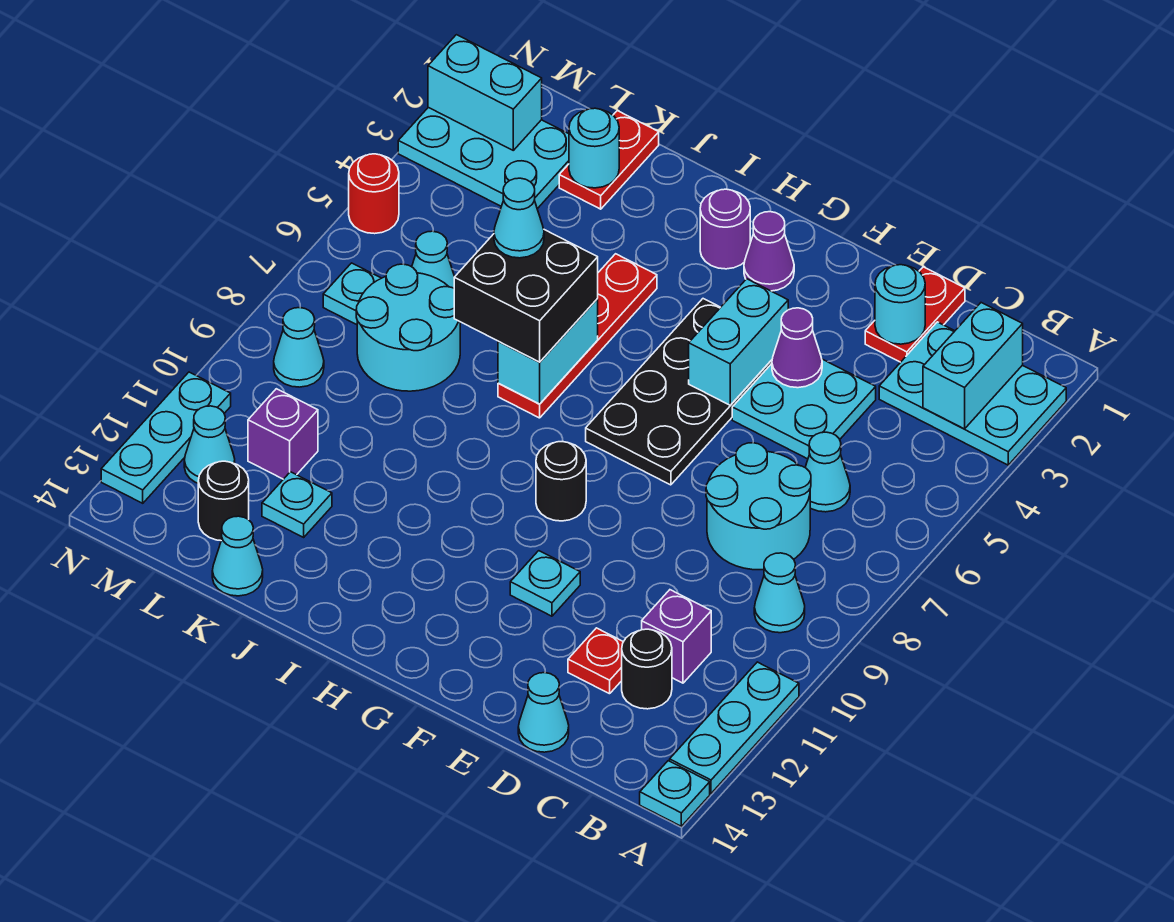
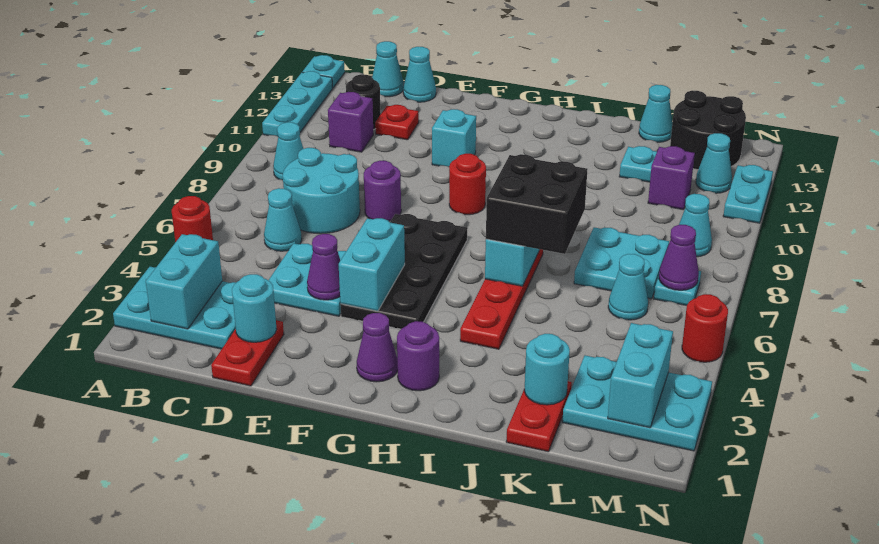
none -> red round brick A5 level 1
none -> purple round brick E8 level 1
cyan plate F11 level 1 -> cyan brick F11 level 1
black round brick G9 level 1 -> red round brick G9 level 1
cyan cone J6 level 4 -> cyan cone C14 level 1
cyan round brick K7:L8 level 1 -> cyan plate K7:L8 level 1
black round brick L13 level 1 -> black round brick L13:M14 level 1
cyan brick M2:N2 level 2 -> cyan brick M2:M3 level 2
none -> purple cone M7 level 2
cyan plate N11:N13 level 1 -> cyan plate N11:N12 level 1

